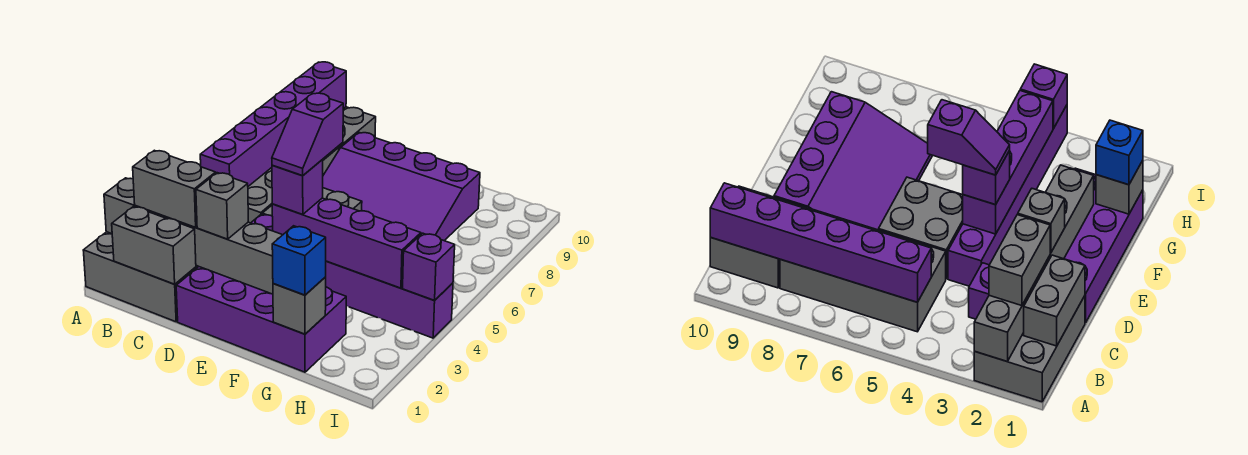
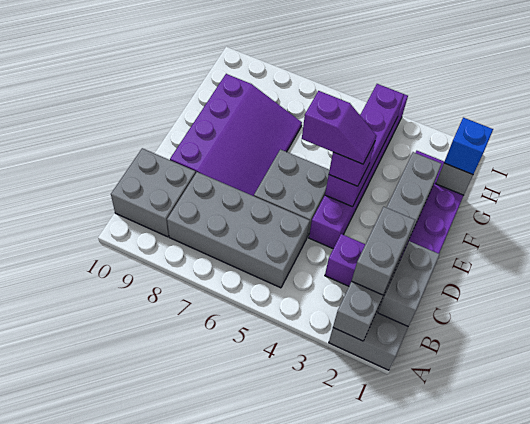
purple brick B5:B10 level 2 -> none
grey brick D2 level 3 -> none
purple brick I4 level 2 -> none

